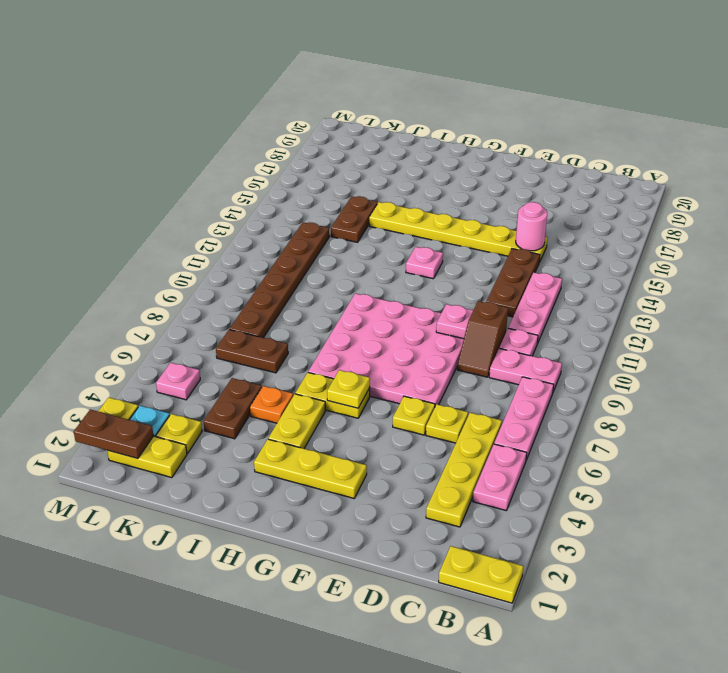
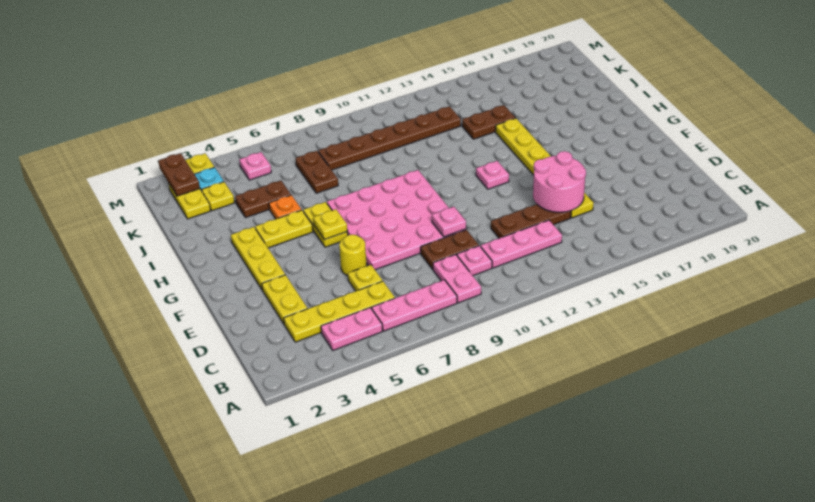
yellow plate A1:B1 level 1 -> yellow plate D3:E3 level 1
brown slope D9:D10 level 1 top 10 -> brown plate D9:D10 level 1
pink round brick D15 level 2 -> pink round brick D14:E15 level 2
yellow plate E6 level 1 -> yellow round brick E6 level 1

